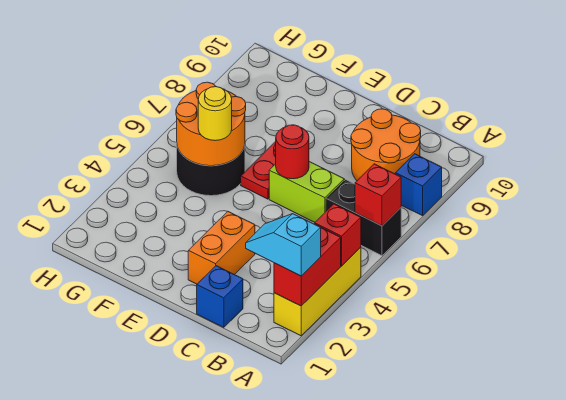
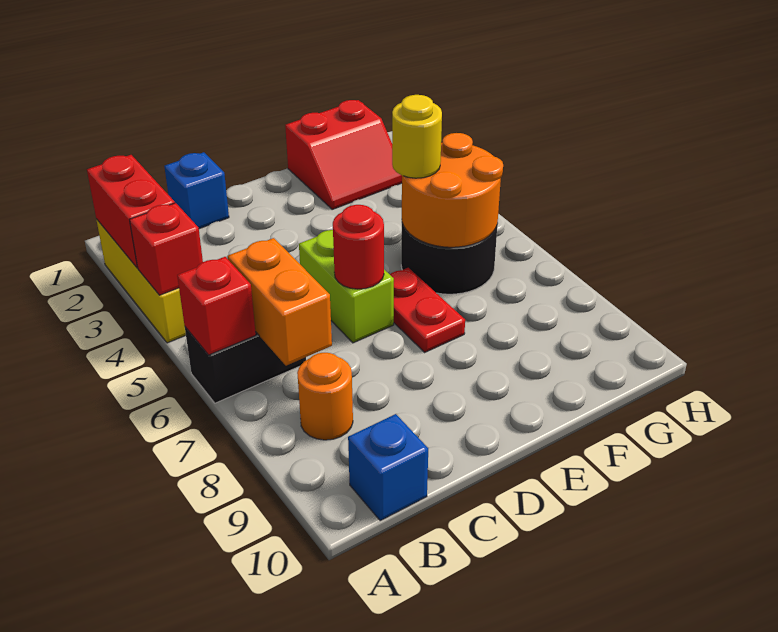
cyan slope A2:B2 level 3 top A -> none
blue brick A8 level 1 -> blue brick B10 level 1
orange round brick B8:C9 level 1 -> orange round brick B8 level 1
lime brick C6:D6 level 1 -> lime brick D5:D6 level 1
orange brick D2:D3 level 1 -> orange brick B6:B7 level 2
none -> red slope F1:G2 level 1 top 1

